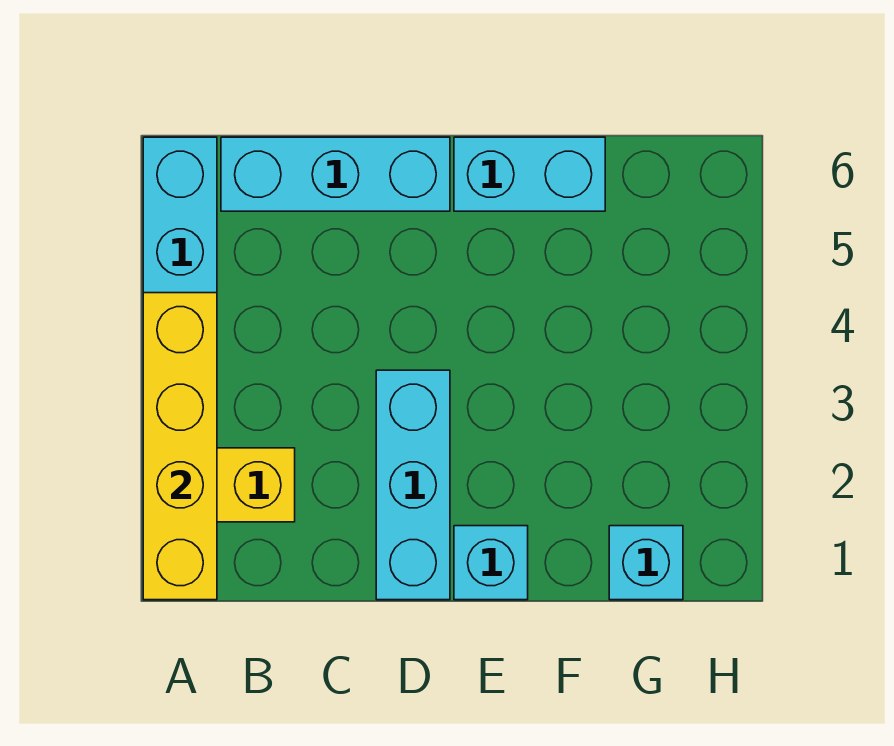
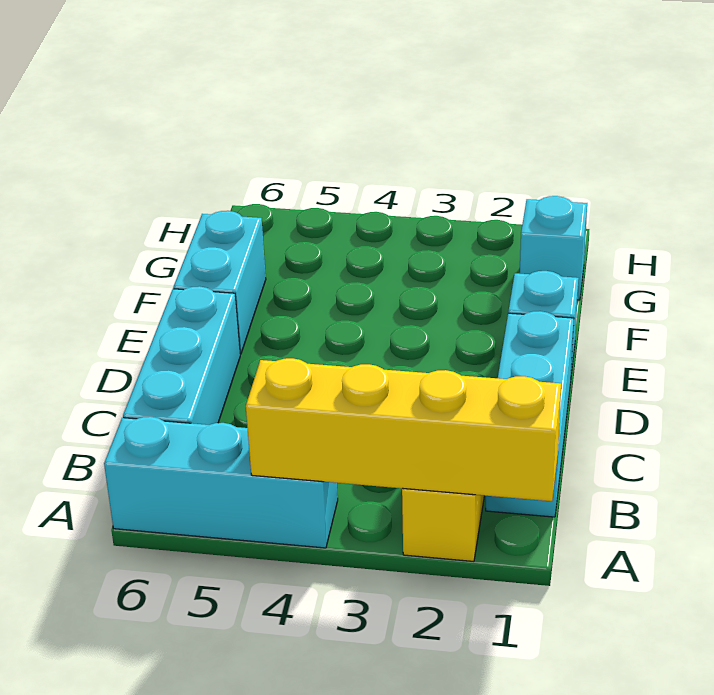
cyan brick D1:D3 level 1 -> cyan brick B1:D1 level 1

